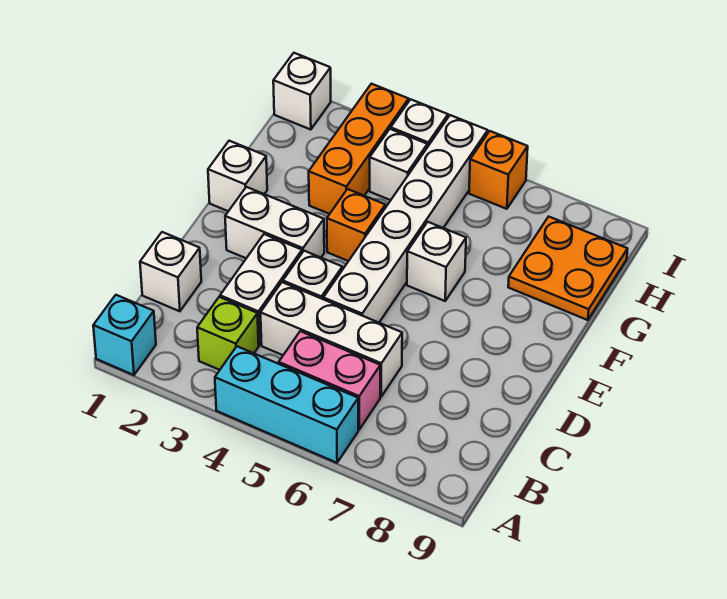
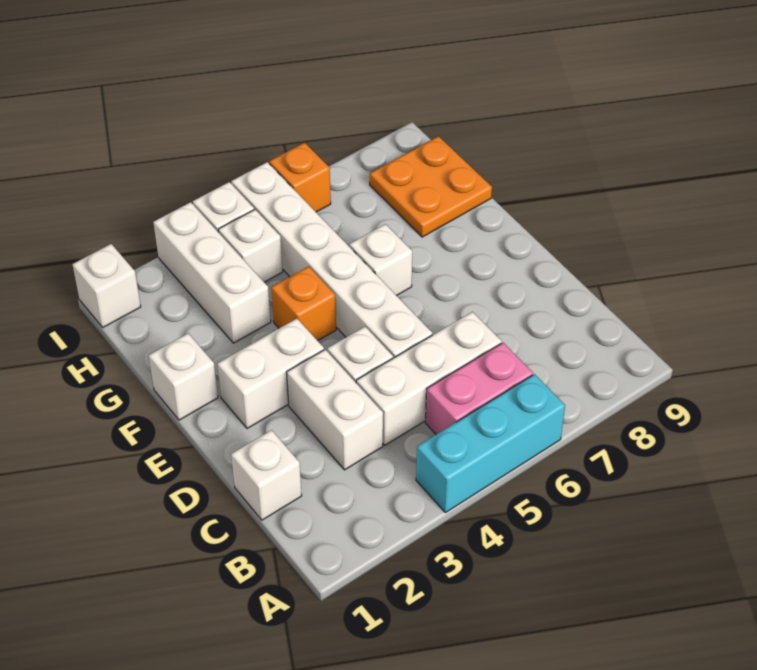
cyan brick A1 level 1 -> none
lime brick B3 level 1 -> none
orange brick G3:I3 level 1 -> white brick G3:I3 level 1

